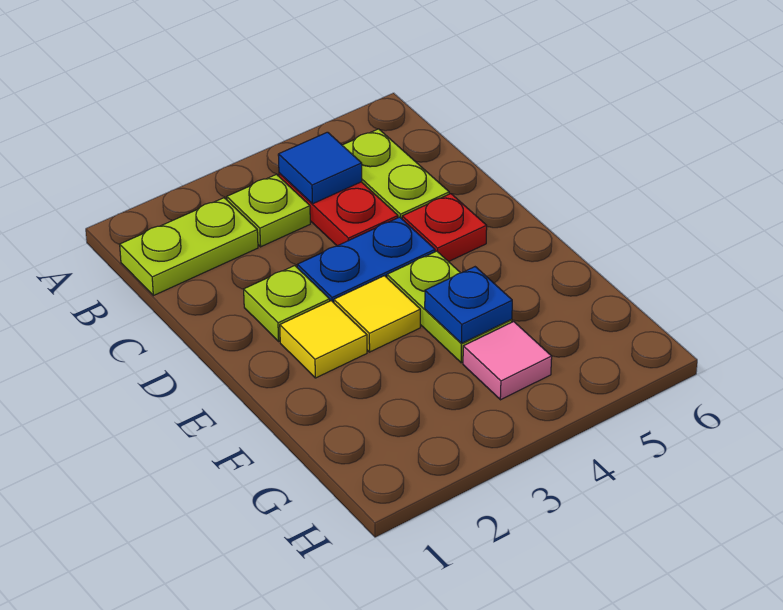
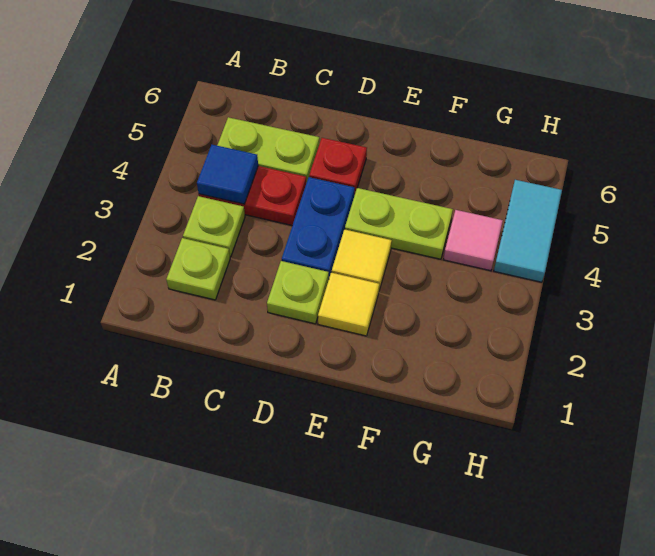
lime plate B1:B2 level 1 -> lime plate B2 level 1
blue plate F4 level 2 -> none
none -> cyan tile H4:H5 level 1

